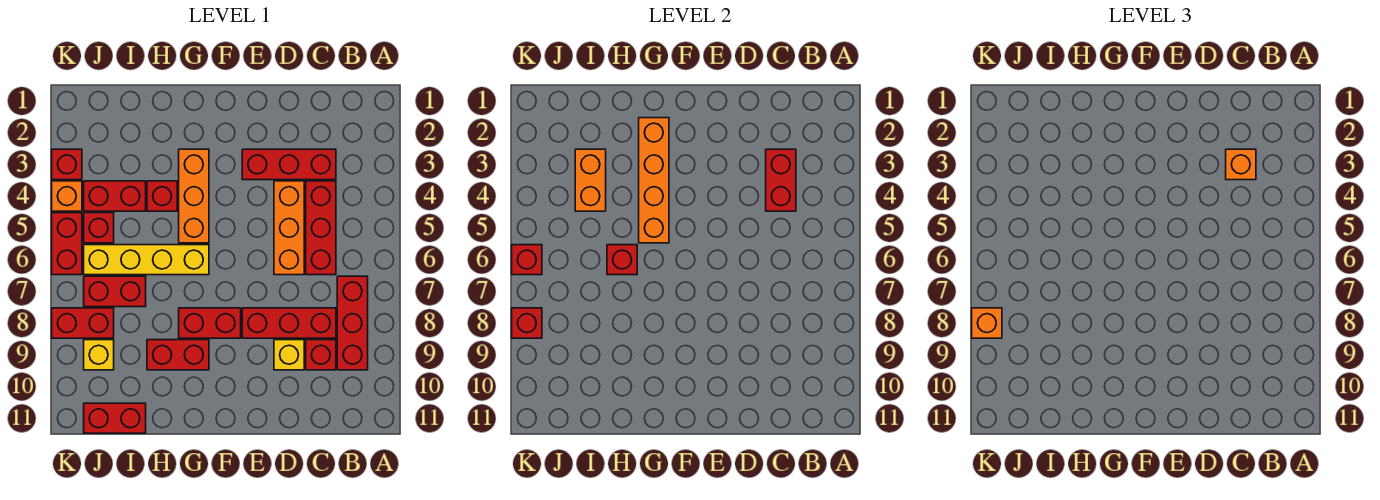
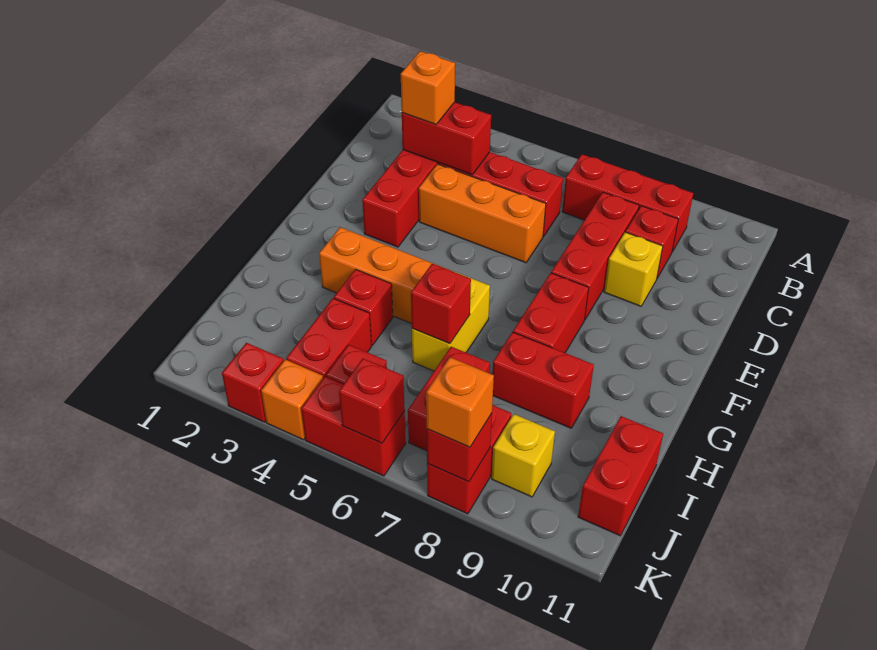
orange brick G2:G5 level 2 -> none
yellow brick G6:J6 level 1 -> yellow brick G6:H6 level 1
red brick G9:H9 level 1 -> red brick H8:H9 level 1
orange brick I3:I4 level 2 -> none

